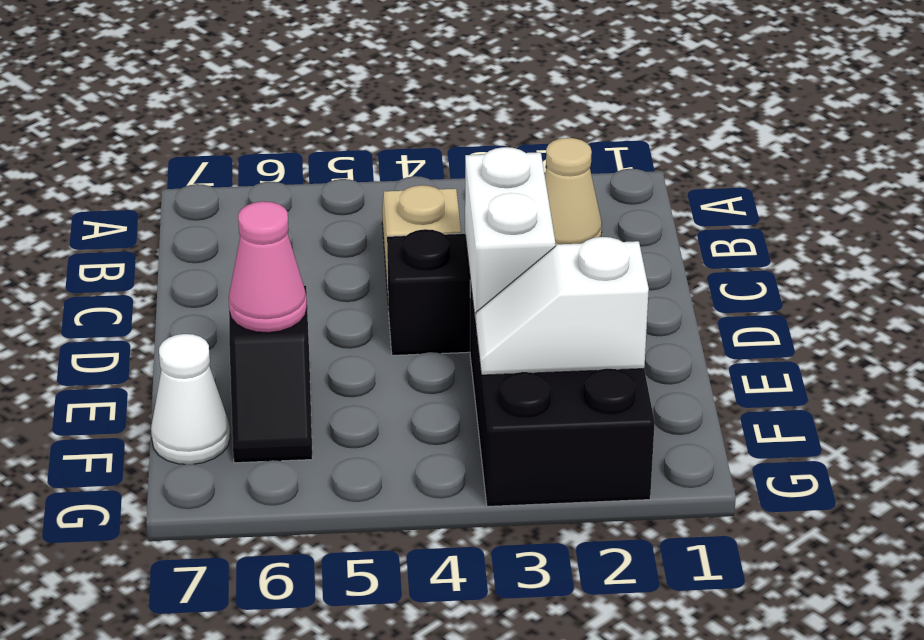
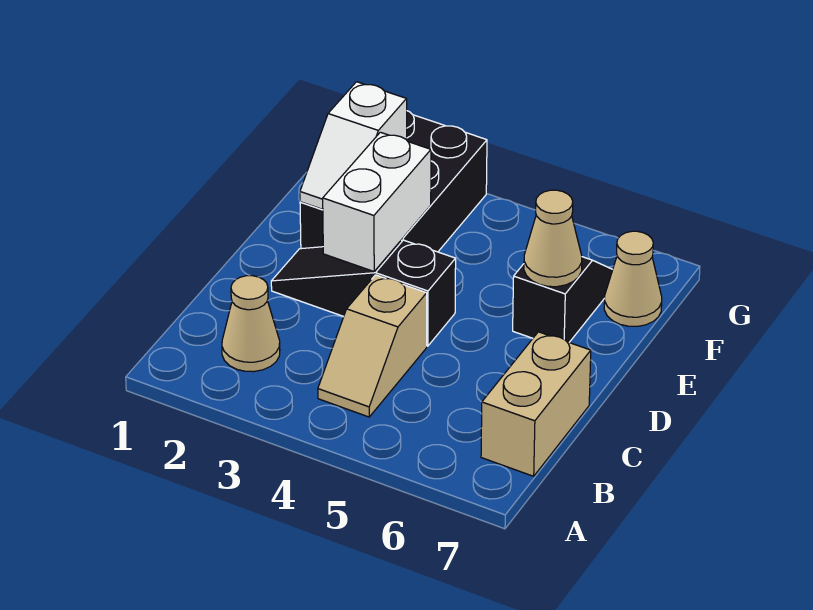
none -> tan brick B7:C7 level 1
pink cone E6 level 2 -> tan cone E6 level 2
white slope F2:F3 level 2 top 2 -> white slope E2:F2 level 2 top F
white cone F7 level 1 -> tan cone F7 level 1

